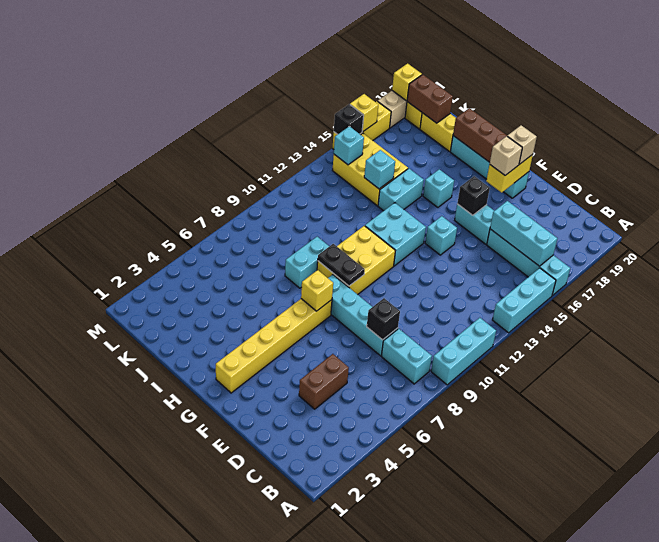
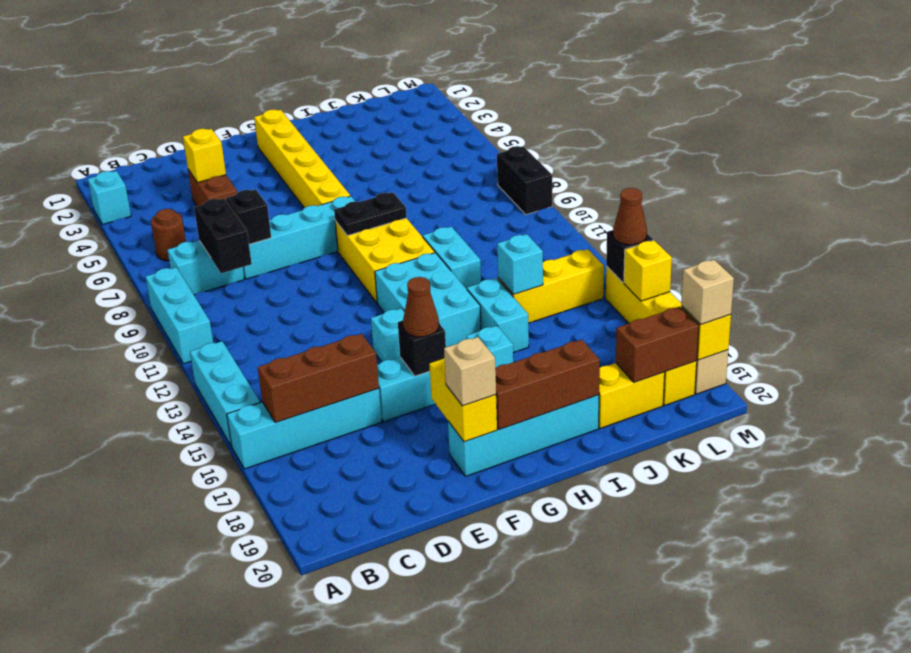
none -> brown round brick B6 level 1
cyan brick B16:D16 level 2 -> brown brick B16:D16 level 2
none -> black brick C8:C9 level 2
none -> brown cone F16 level 3
tan brick F18 level 3 -> tan brick M19 level 3
yellow brick G7 level 2 -> yellow brick D4 level 2
cyan brick G12:H13 level 1 -> cyan brick G12:H14 level 1
cyan brick I8:I9 level 1 -> cyan brick I11:I12 level 1
yellow brick J14:L15 level 1 -> yellow brick J14:L14 level 1
cyan brick L14 level 2 -> cyan brick A3 level 1
none -> black brick M8:M9 level 1
none -> brown cone M15 level 3

